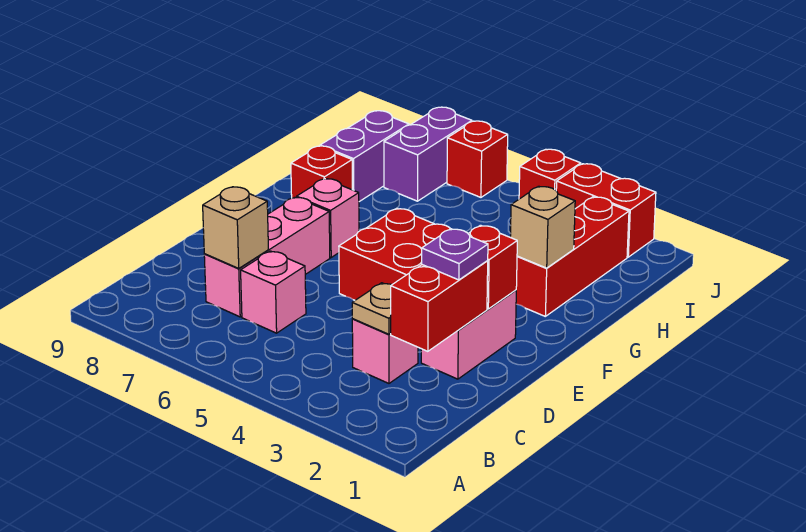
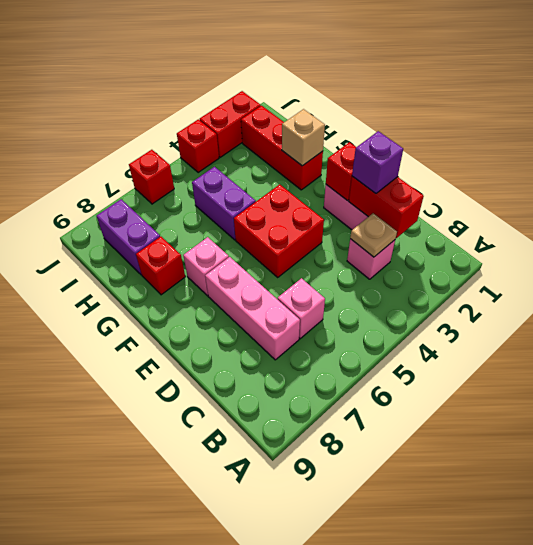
tan brick C7 level 2 -> none
purple plate D2 level 3 -> purple brick D2 level 3
purple brick I7:J7 level 1 -> purple brick G5:H5 level 1

